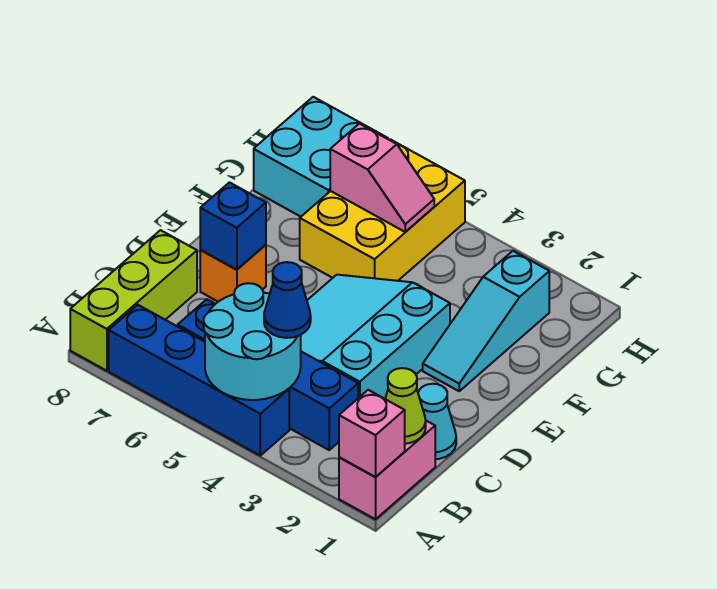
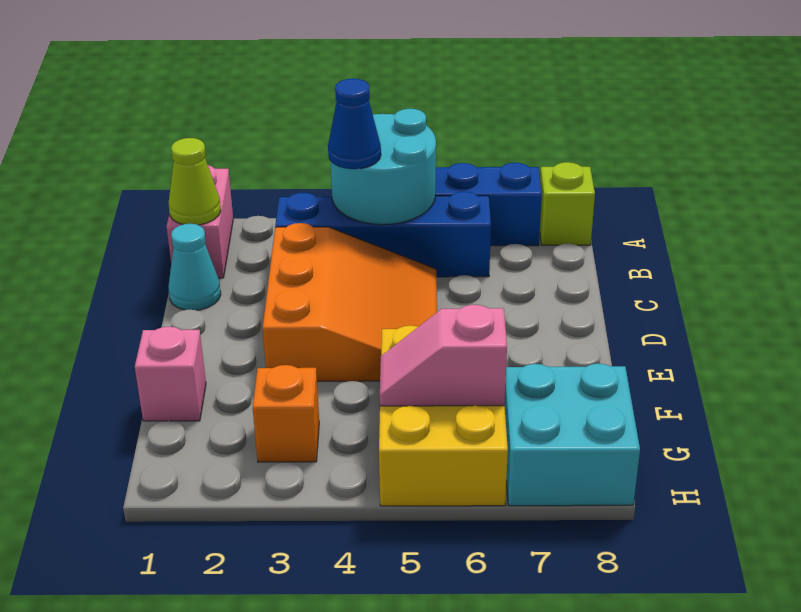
pink brick A1 level 2 -> pink brick F1 level 1
lime brick A8:C8 level 1 -> lime brick A8 level 1
cyan slope C3:E5 level 1 top 3 -> orange slope C3:E5 level 1 top 3
orange brick D7 level 1 -> orange brick G3 level 1
blue brick D7 level 2 -> none
cyan slope E2:G2 level 1 top G -> none

